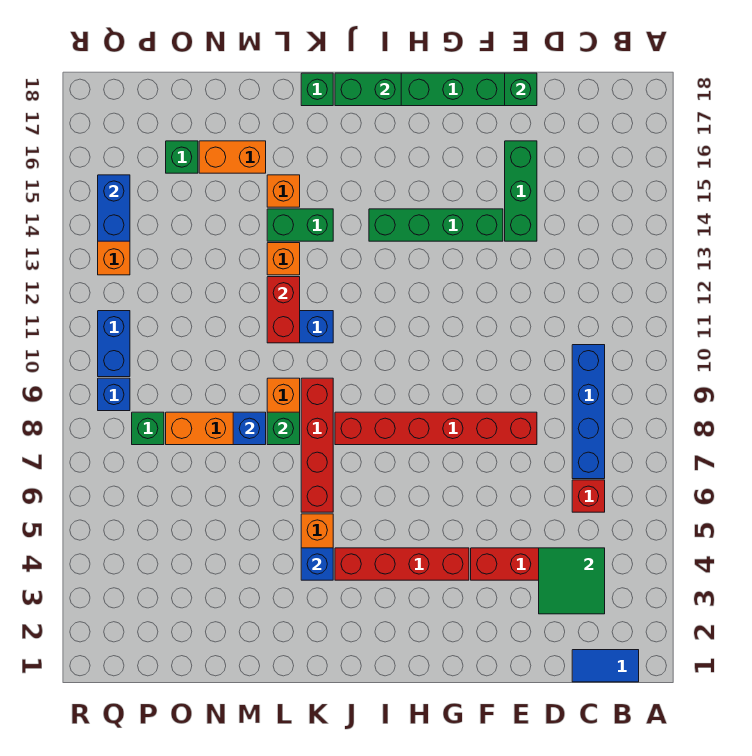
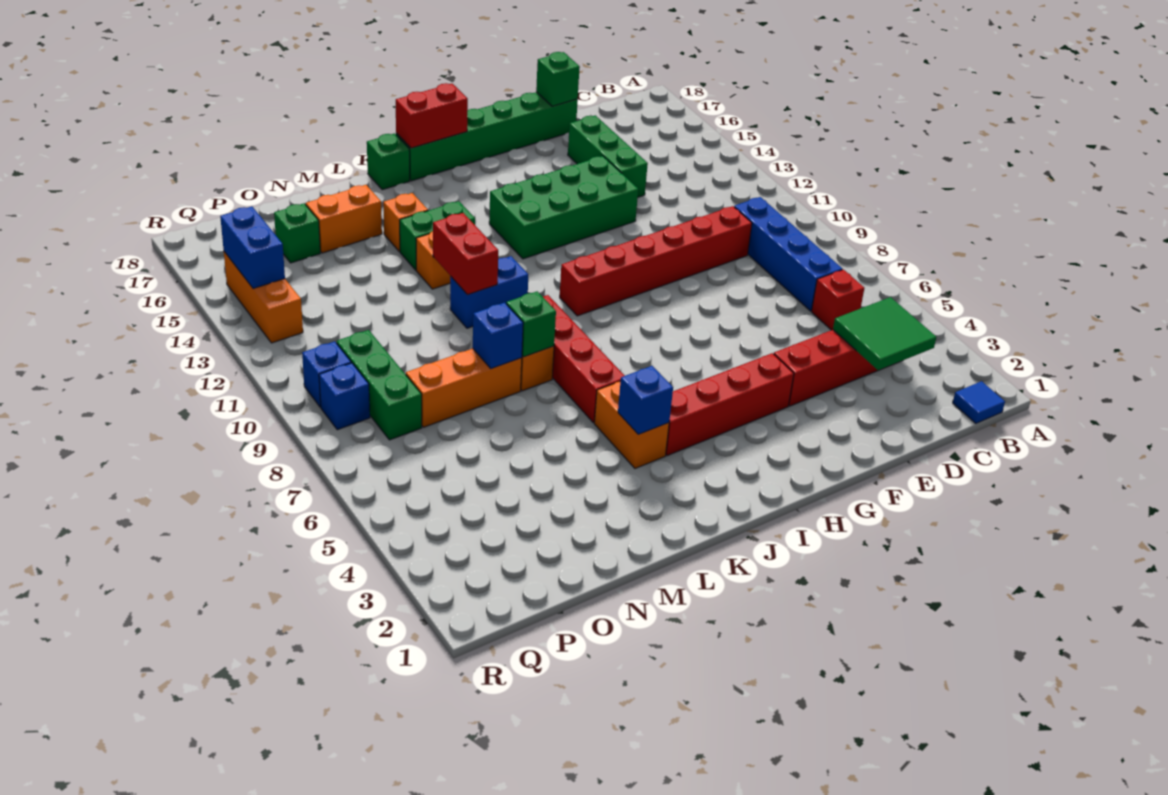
blue tile B1:C1 level 1 -> blue tile B1 level 1
red brick E8:J8 level 1 -> red brick D10:I10 level 1
green brick F14:I14 level 1 -> green brick F13:I14 level 1
green brick I18:J18 level 2 -> red brick I18:J18 level 2
green brick P8 level 1 -> green brick P8:P10 level 1
blue brick Q10:Q11 level 1 -> blue brick Q10 level 1

